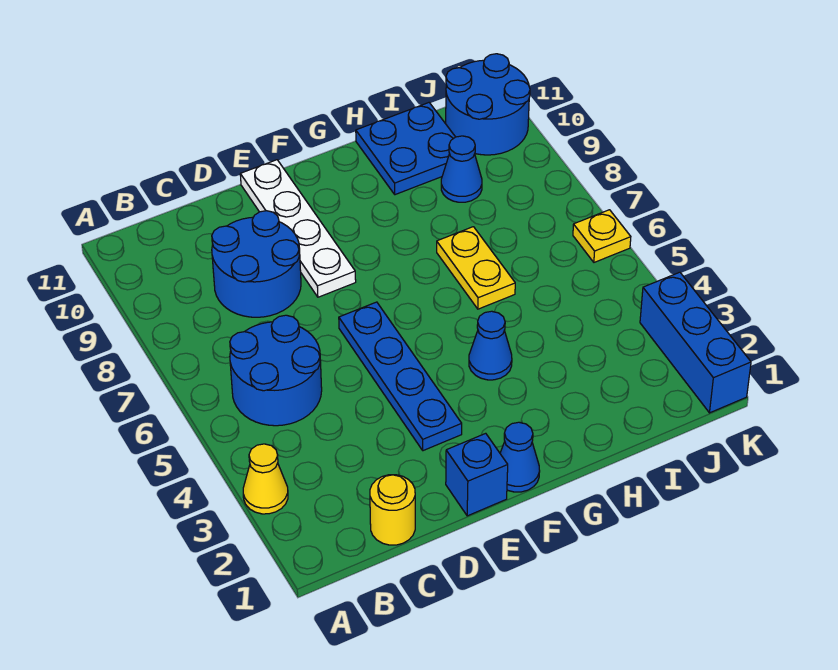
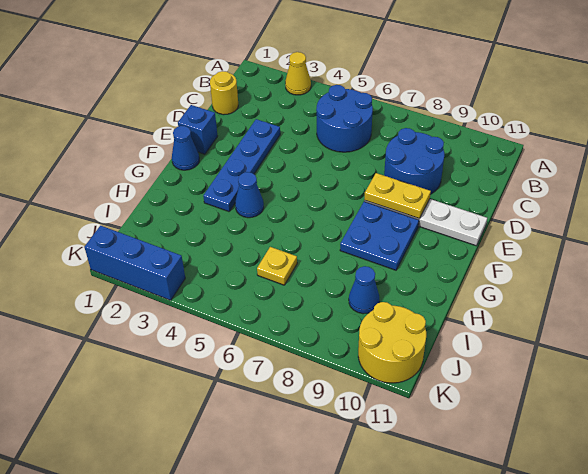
blue plate E3:E6 level 1 -> blue plate D3:G3 level 1
yellow plate H6:H7 level 1 -> yellow plate E8:E9 level 2
blue plate H10:I11 level 1 -> blue plate F8:G9 level 1
blue round brick J10:K11 level 1 -> yellow round brick J10:K11 level 1
yellow plate K6 level 1 -> yellow plate I6 level 1

